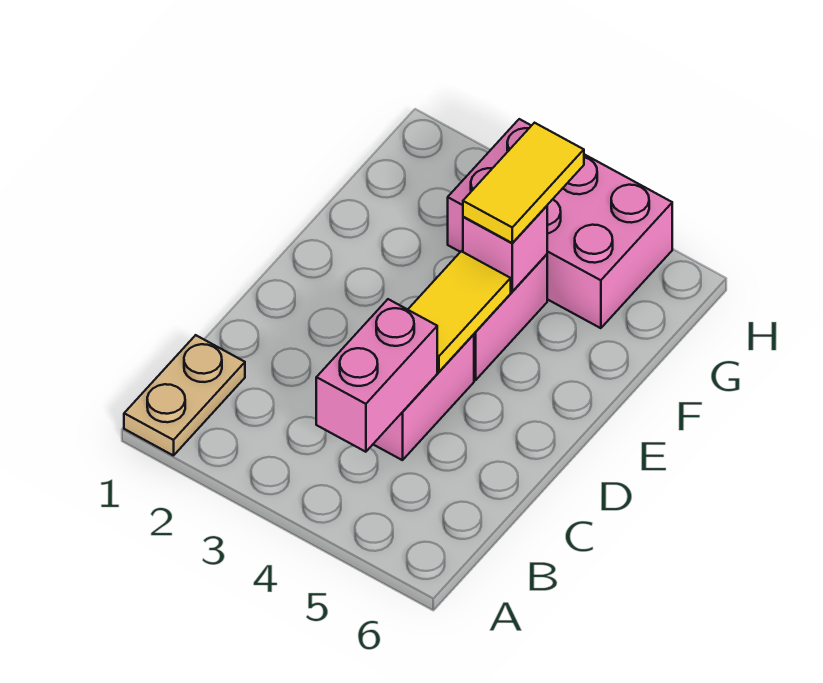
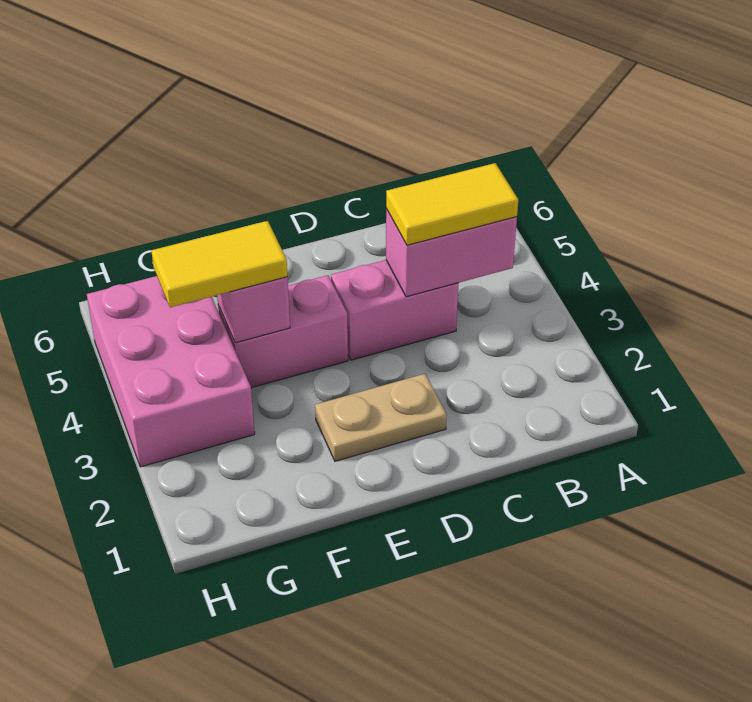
tan plate A1:B1 level 1 -> tan plate D2:E2 level 1
yellow tile D4:E4 level 2 -> yellow tile B4:C4 level 3

